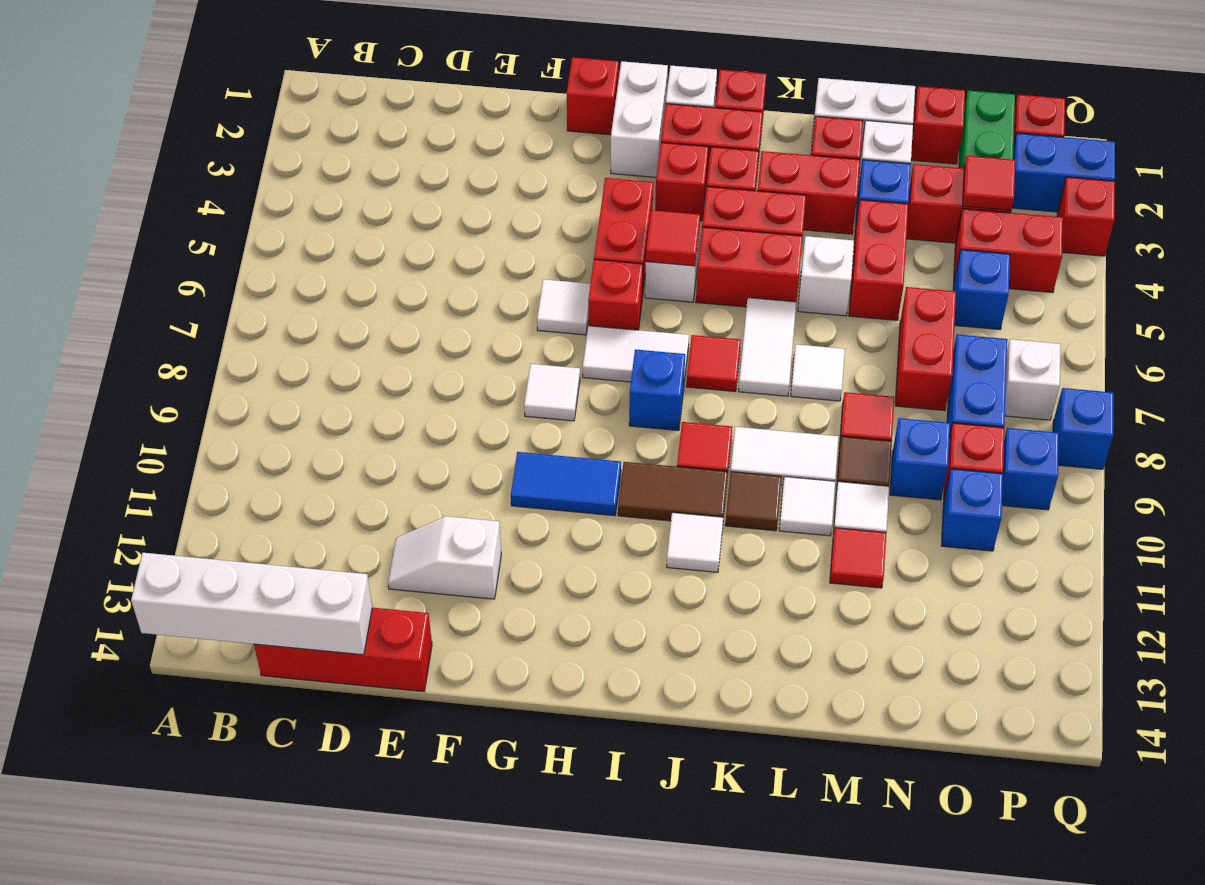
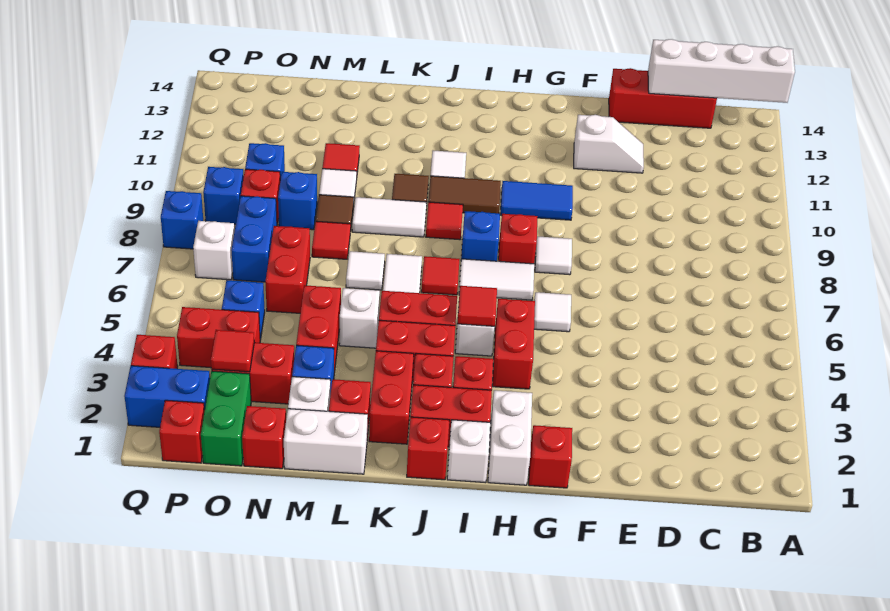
red brick H6 level 1 -> red brick H8 level 1
red brick K3:L3 level 1 -> red brick K2:K3 level 1
white tile L10 level 1 -> none

